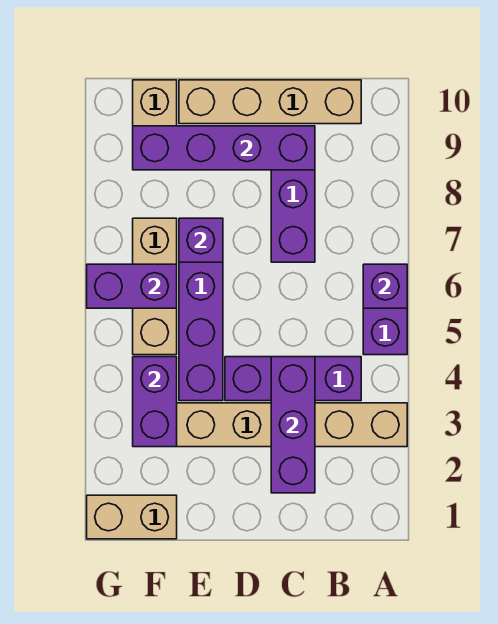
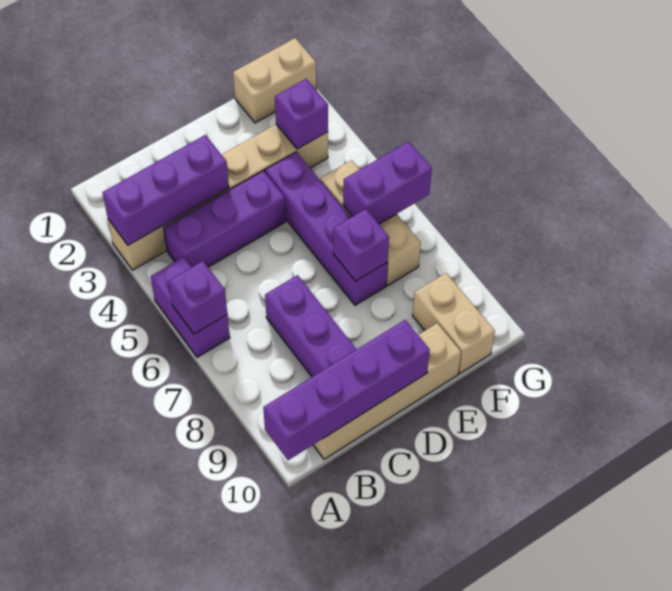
purple brick C2:C4 level 2 -> purple brick A3:C3 level 2
purple brick C9:F9 level 2 -> purple brick A10:D10 level 2
purple brick F3:F4 level 2 -> purple brick F3 level 2

